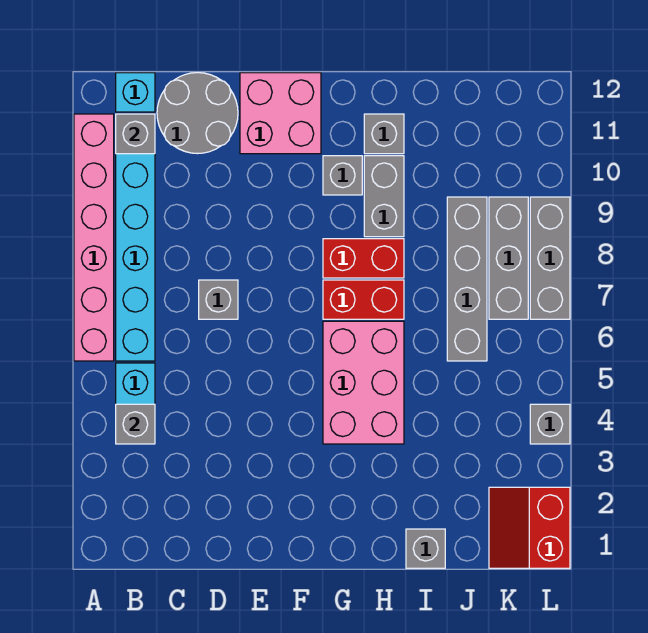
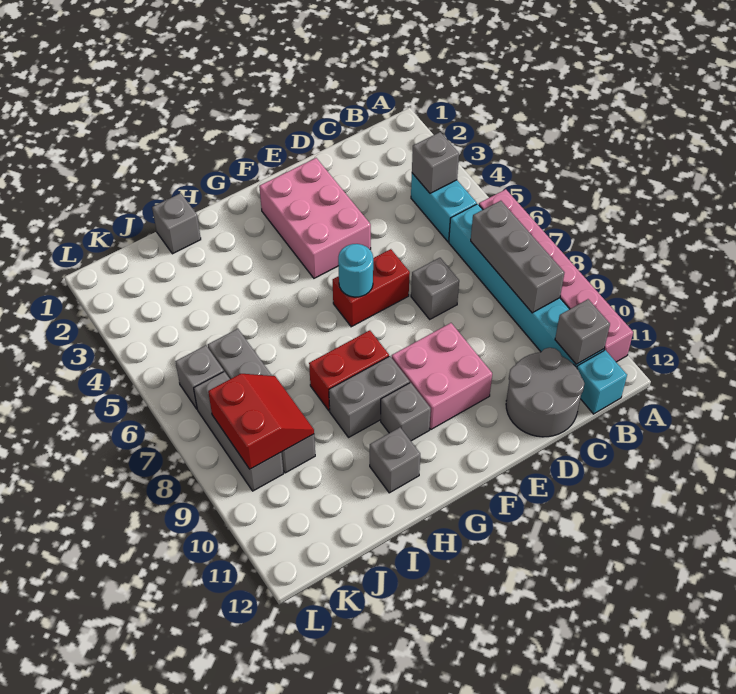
pink brick E11:F12 level 1 -> pink brick E9:F10 level 1
none -> cyan round brick F6 level 2
pink brick G4:H6 level 1 -> pink brick E2:F4 level 1
red brick G7:H7 level 1 -> red brick E6:F6 level 1
grey brick H9:H10 level 1 -> grey brick G9:H9 level 1
red slope K1:L2 level 1 top L -> red slope J8:K9 level 2 top K
grey brick L4 level 1 -> grey brick K6 level 1
grey brick L7:L9 level 1 -> grey brick B7:B9 level 2

